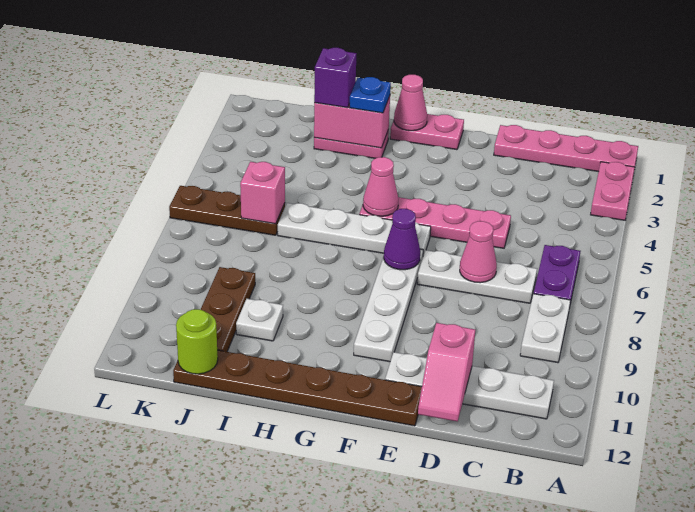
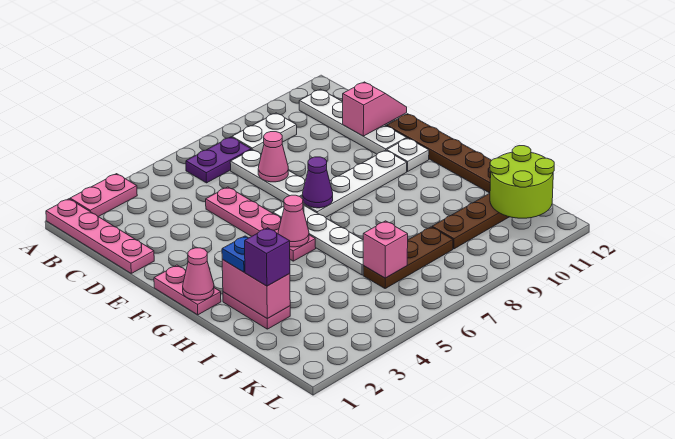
white plate I10 level 1 -> white plate F11 level 1
brown plate J6:L6 level 1 -> brown plate J6:J8 level 1
lime round brick J12 level 2 -> lime round brick J11:K12 level 2

